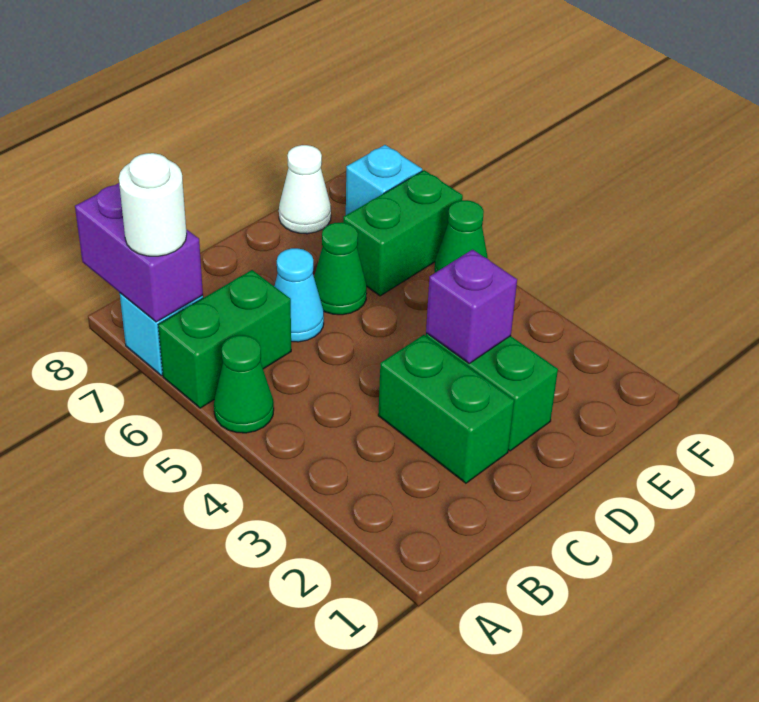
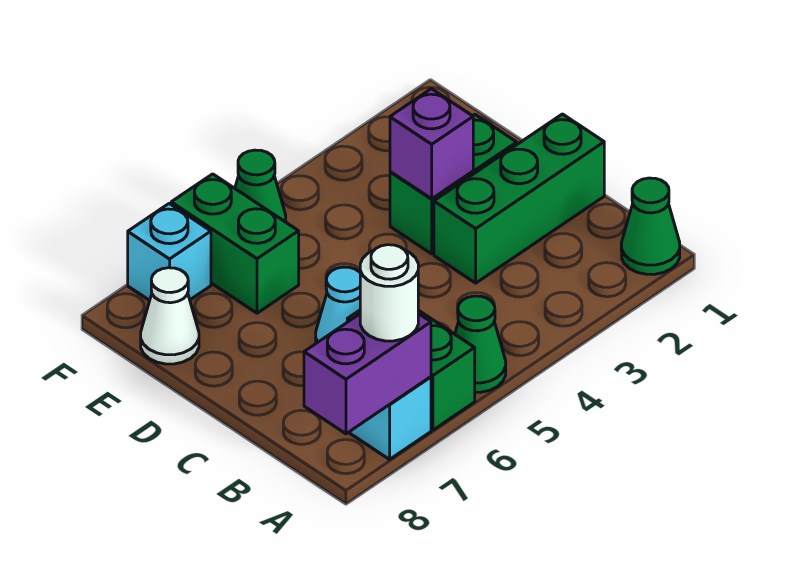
green brick C2:C3 level 1 -> green brick C1:C3 level 1
green cone D6 level 1 -> green cone A1 level 1

